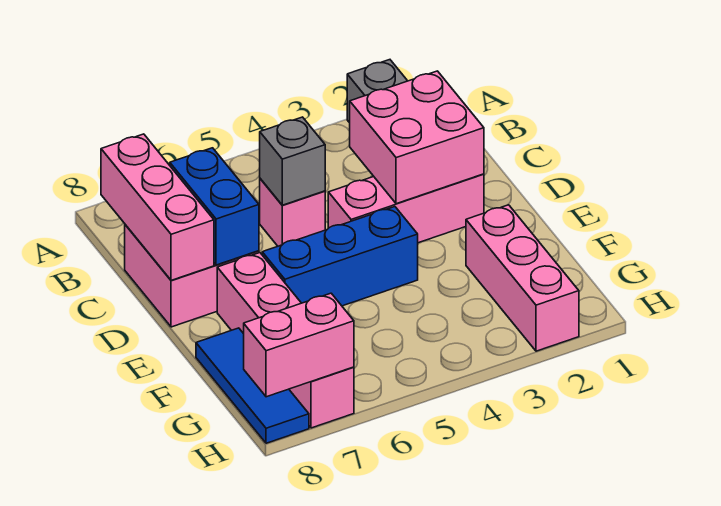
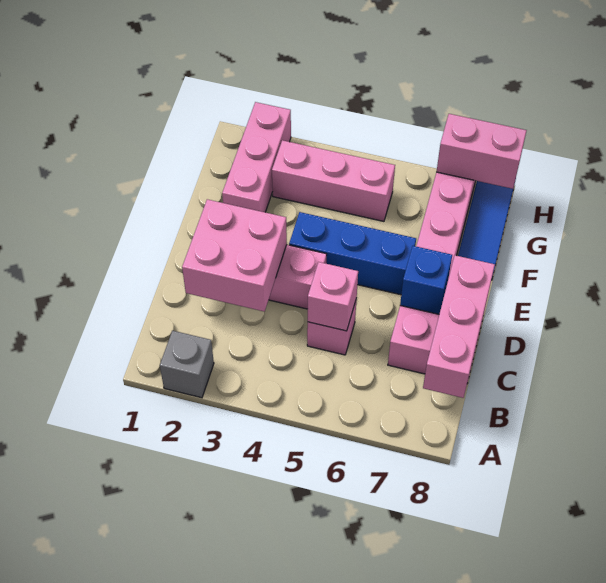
grey brick C5 level 2 -> pink brick C5 level 2
blue brick C7:D7 level 2 -> blue brick D7 level 2
none -> pink brick G3:G5 level 1

